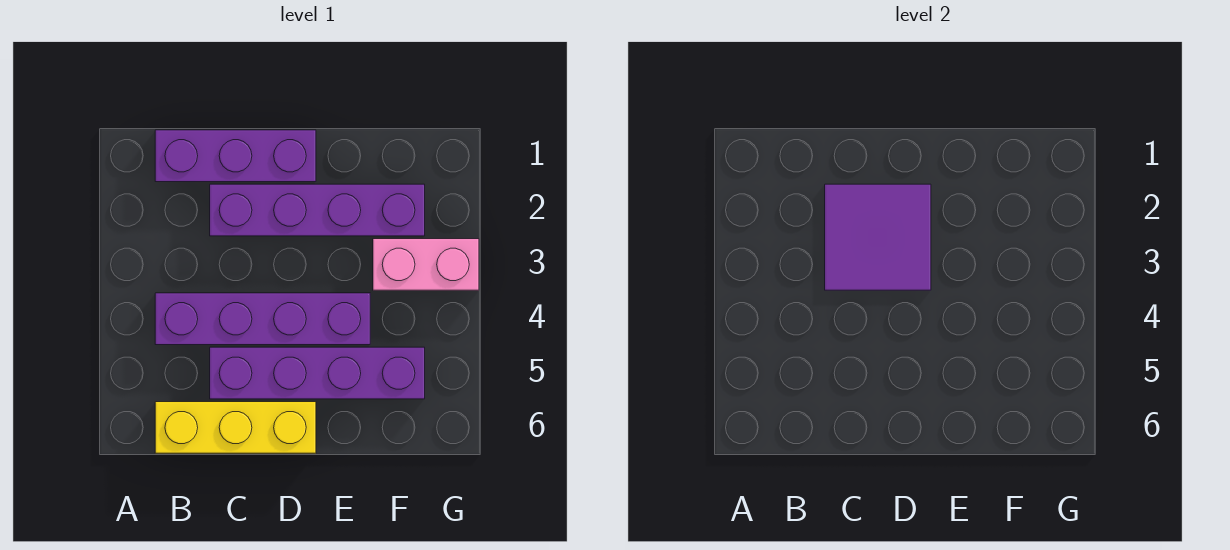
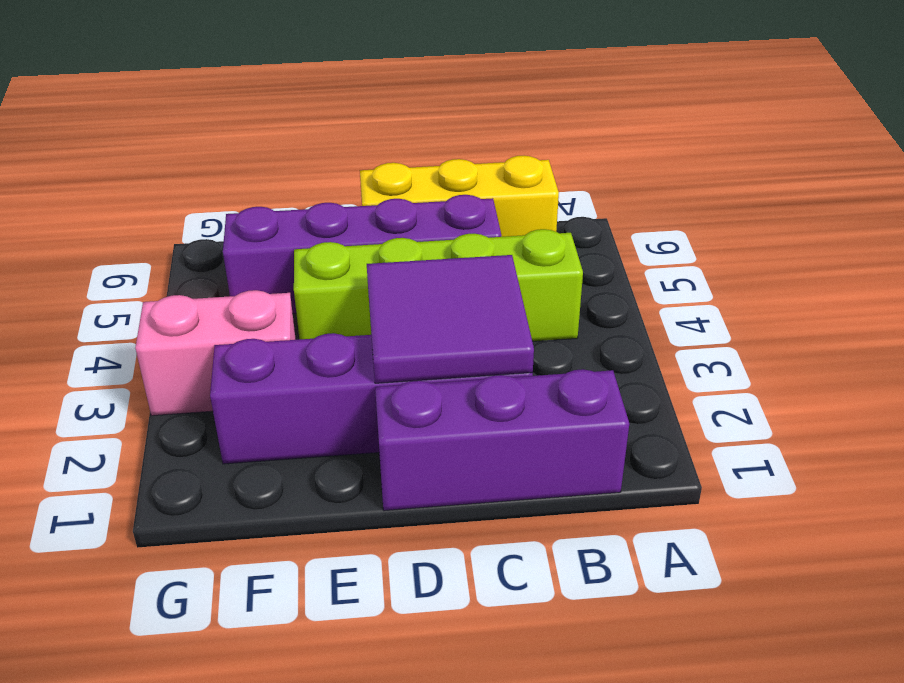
purple brick B4:E4 level 1 -> lime brick B4:E4 level 1

